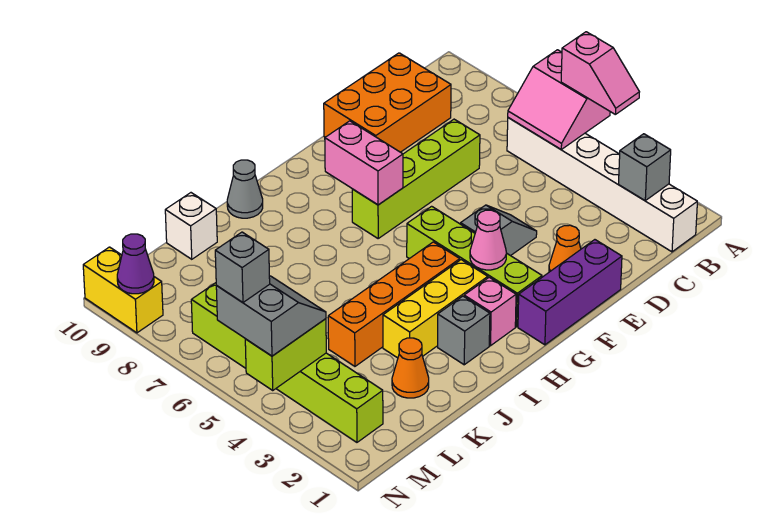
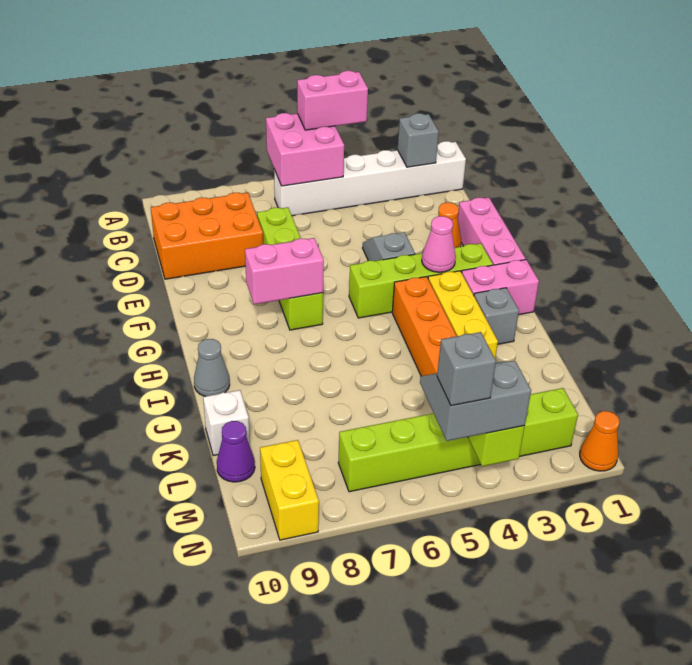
pink slope A4:A5 level 3 top 5 -> pink brick A4:A5 level 3
pink slope A5:B6 level 2 top A -> pink brick A5:B6 level 2
orange brick C9:E10 level 1 -> orange brick C8:D10 level 1
purple brick E1:G1 level 1 -> pink brick E1:G1 level 1
pink brick H2 level 1 -> pink brick H1:H2 level 1
orange cone K2 level 1 -> orange cone N1 level 1
yellow brick N9:N10 level 1 -> yellow brick M9:N9 level 1
purple cone N9 level 2 -> purple cone L10 level 1

